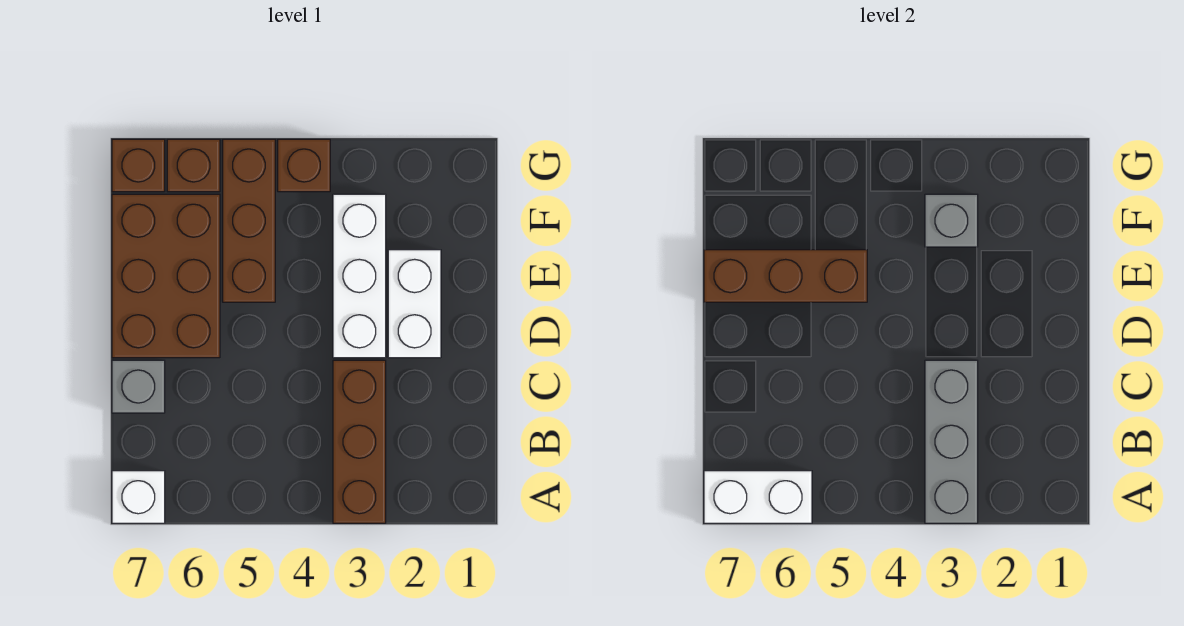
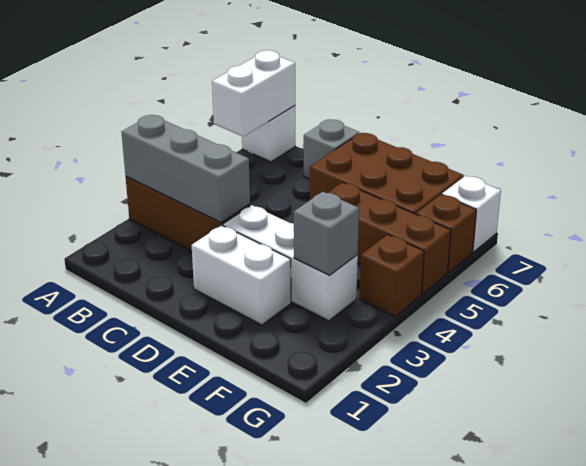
brown brick E5:E7 level 2 -> none
brown brick G7 level 1 -> white brick G7 level 1

